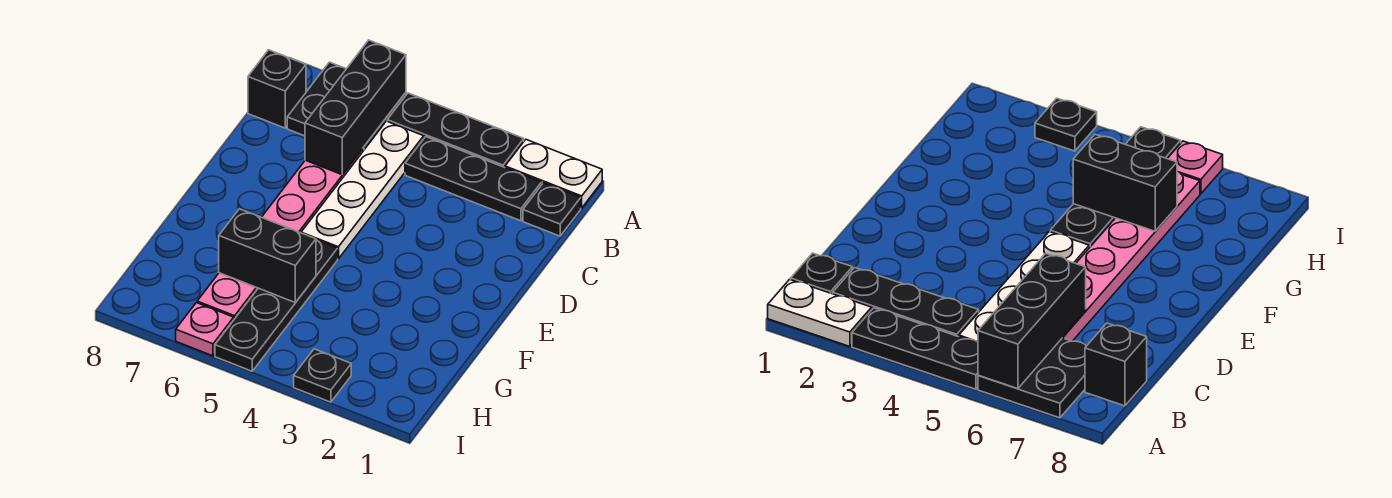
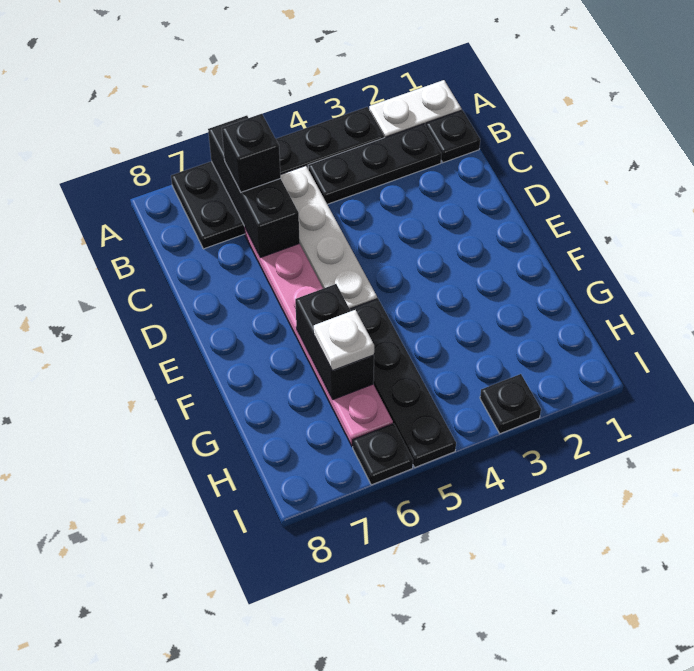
black brick B8 level 1 -> black brick B6 level 3
black brick G5:G6 level 2 -> black brick F6:G6 level 2
none -> white plate G6 level 3
pink plate I6 level 1 -> black plate I6 level 1

